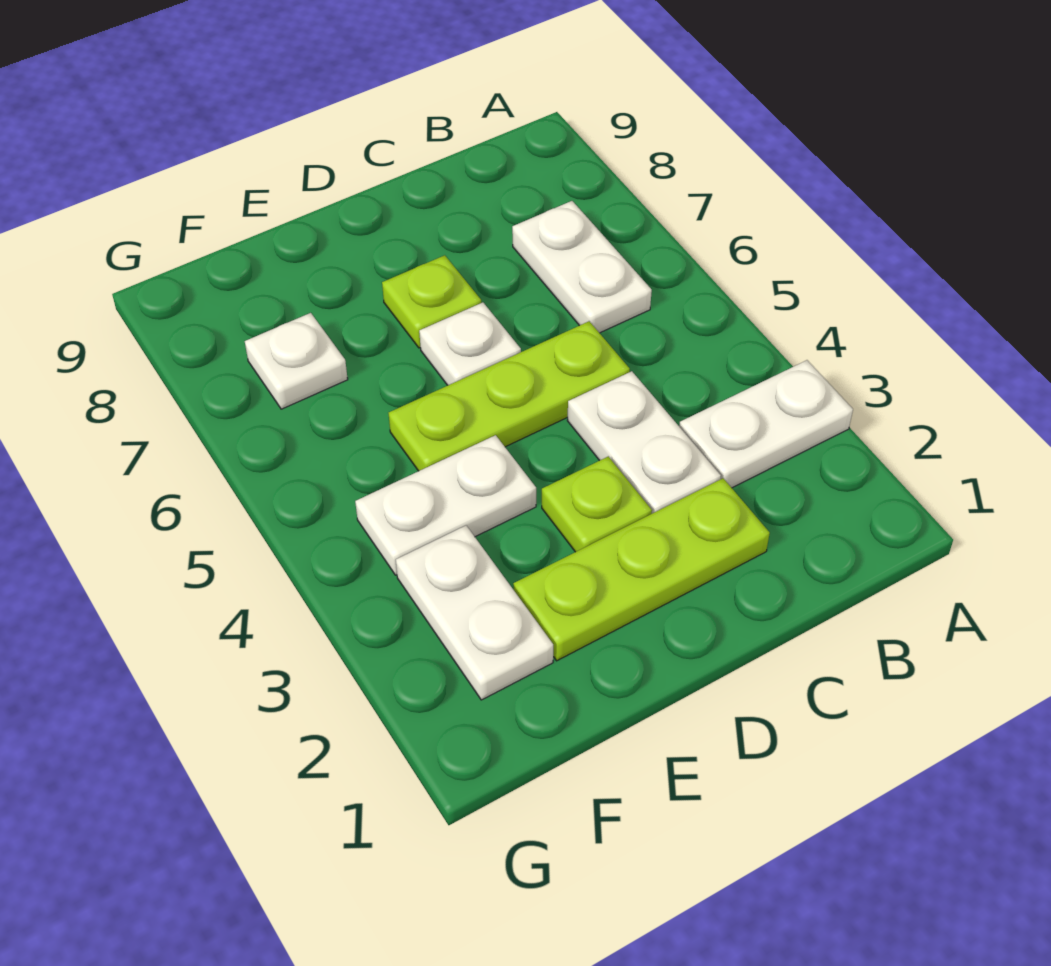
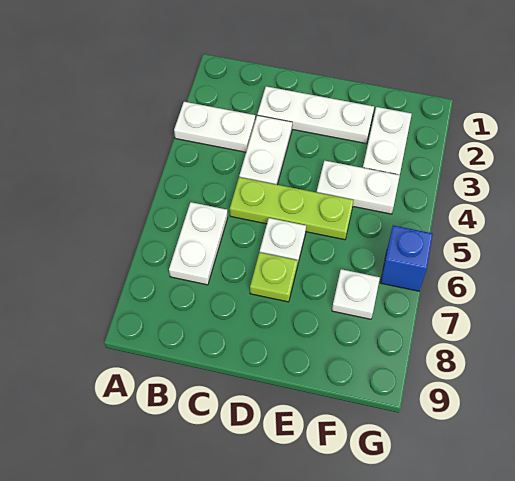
lime plate C2:E2 level 1 -> white plate C2:E2 level 1
lime plate D3 level 1 -> none
none -> blue brick G6 level 1

